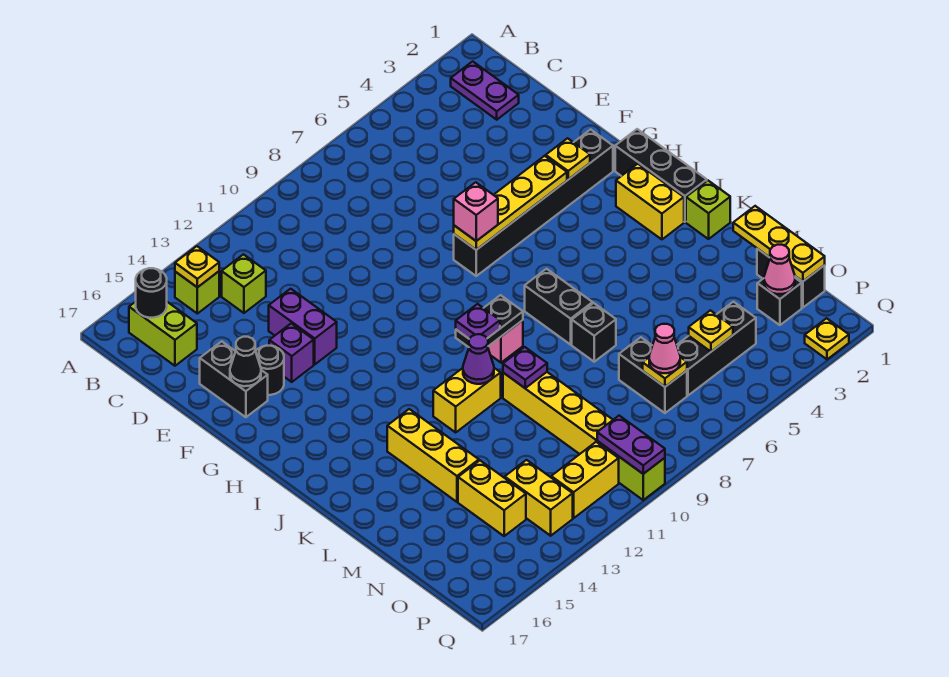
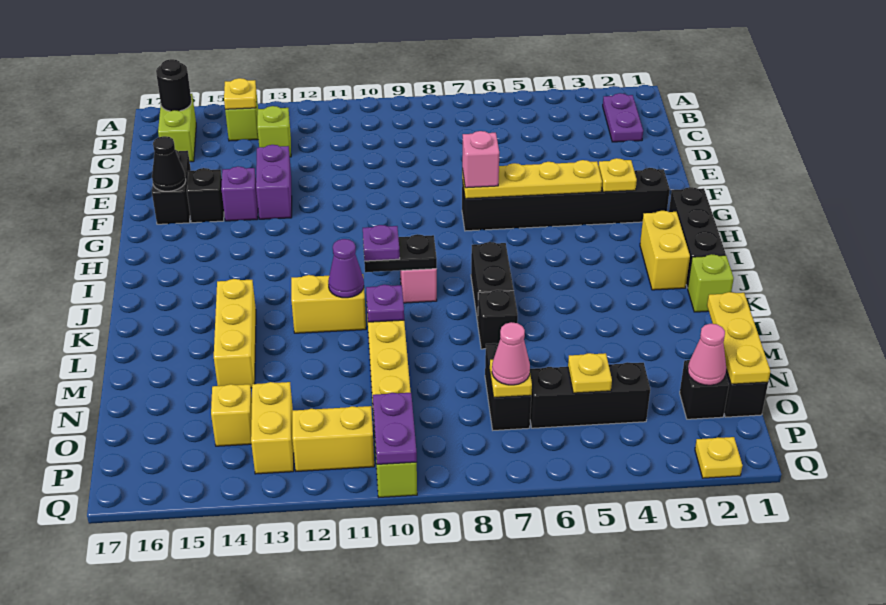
black round brick F15 level 1 -> black brick F15 level 1
yellow brick N14:O14 level 1 -> yellow brick O14 level 1

